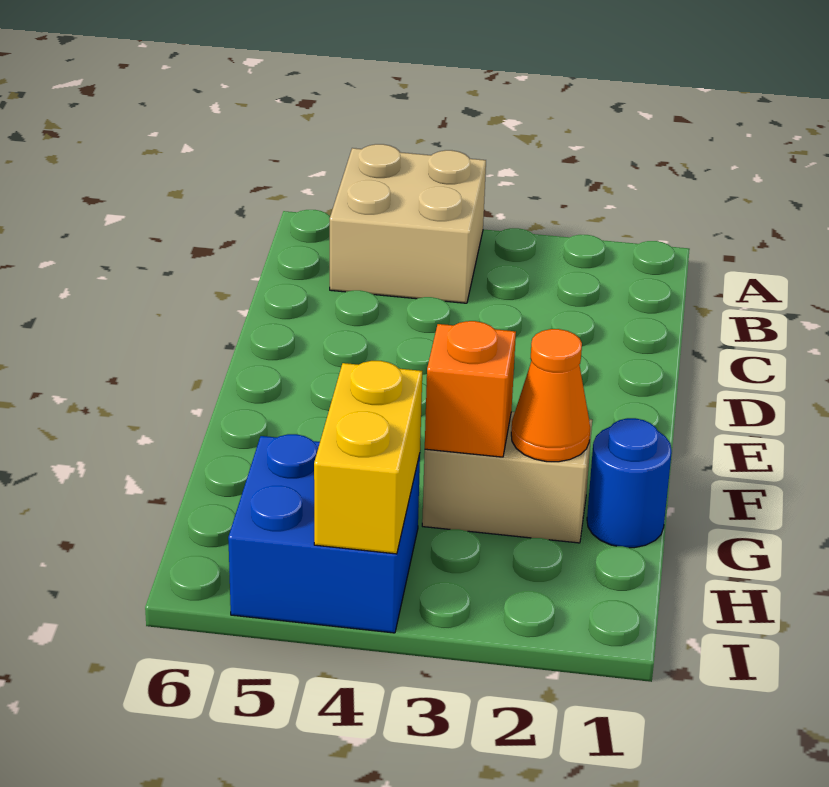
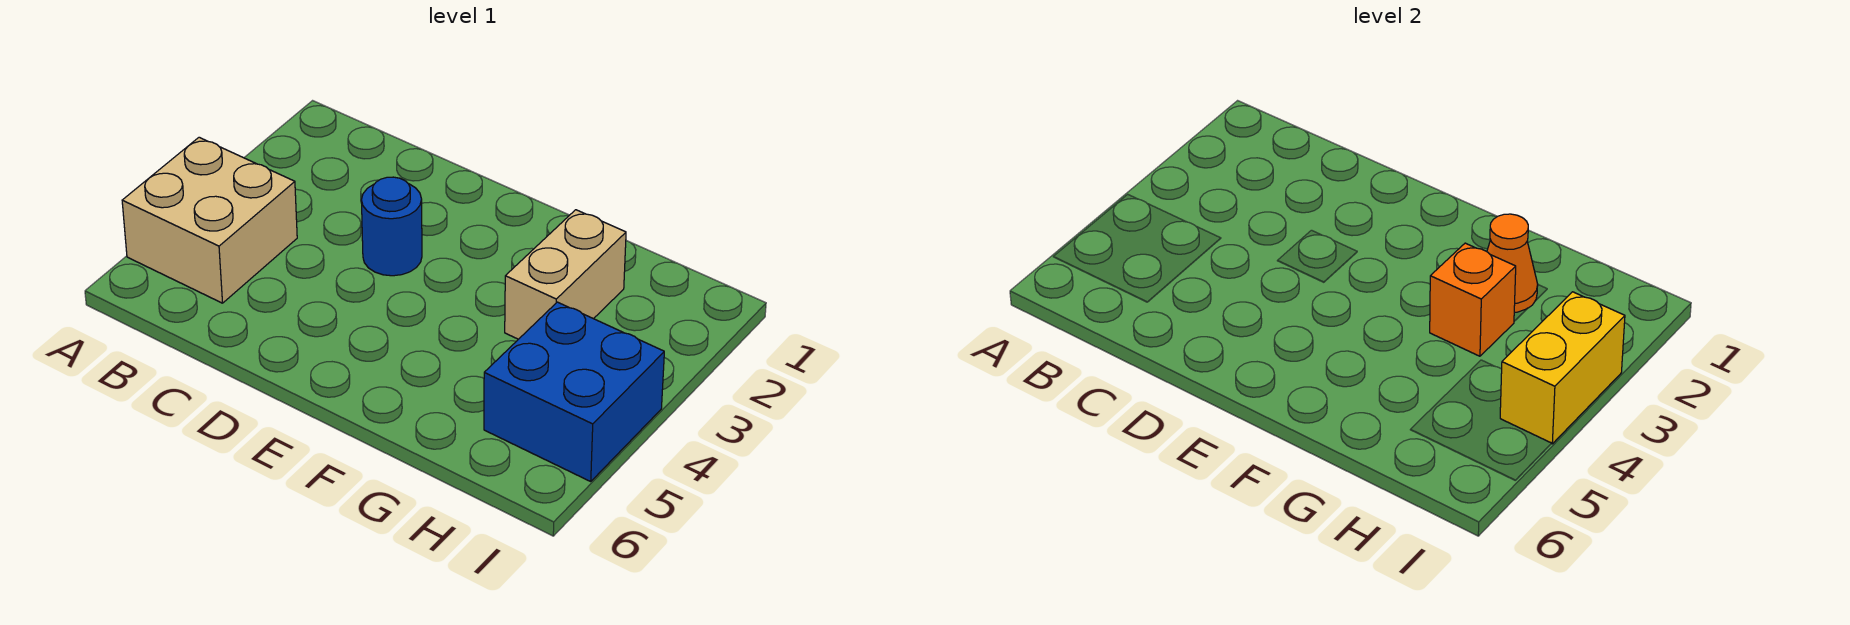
blue round brick G1 level 1 -> blue round brick D3 level 1
yellow brick H4:I4 level 2 -> yellow brick I3:I4 level 2

